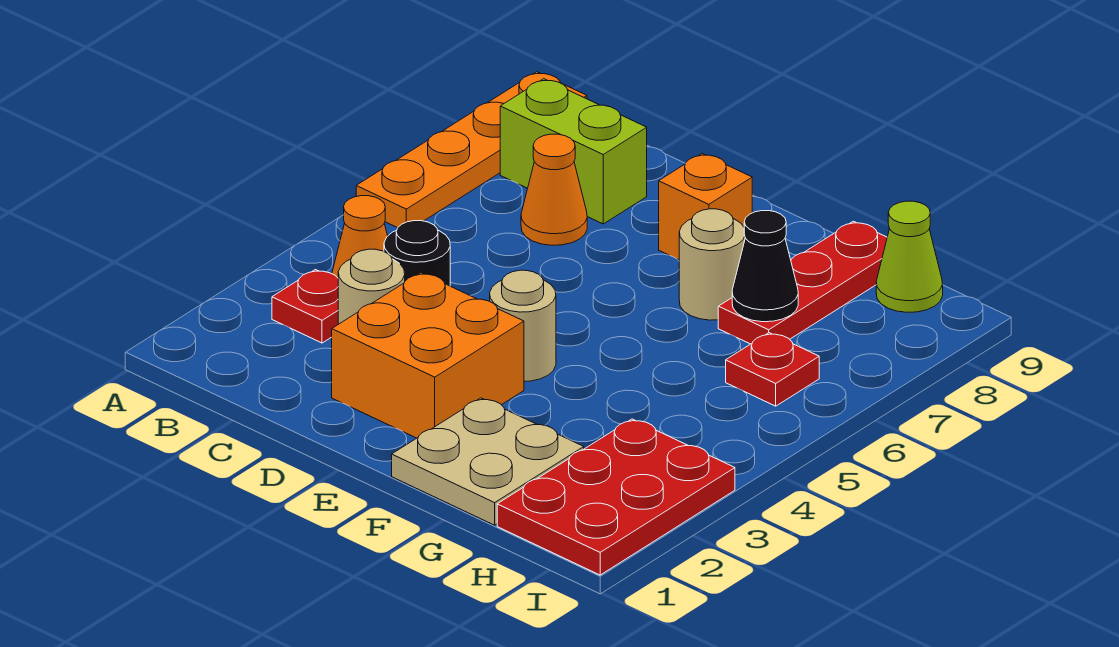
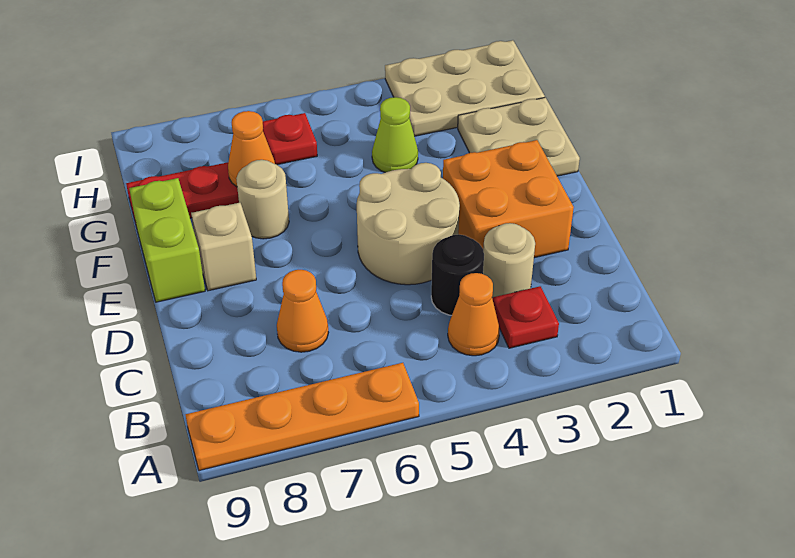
lime brick B8:C8 level 1 -> lime brick E9:F9 level 1
tan round brick E4 level 1 -> tan round brick D4:E5 level 1
orange brick E8 level 1 -> tan brick E8 level 1
black cone G7 level 2 -> orange cone G7 level 2
red plate H1:I3 level 1 -> tan plate H1:I3 level 1
lime cone H9 level 1 -> lime cone G4 level 1

